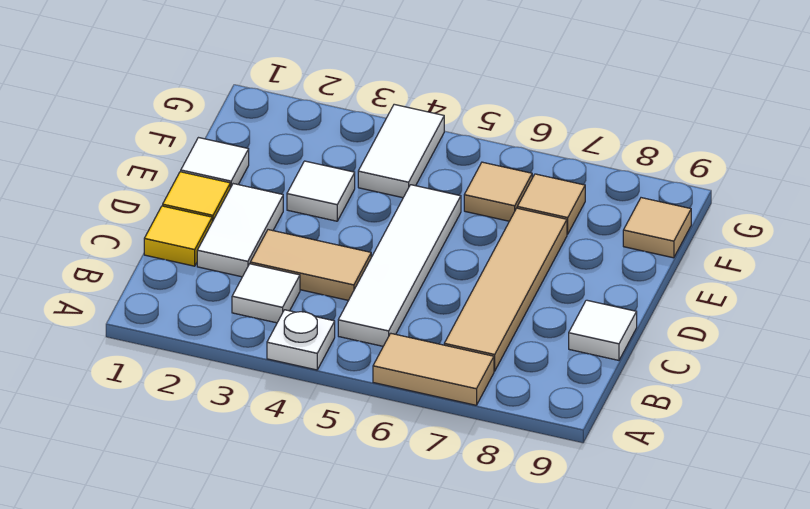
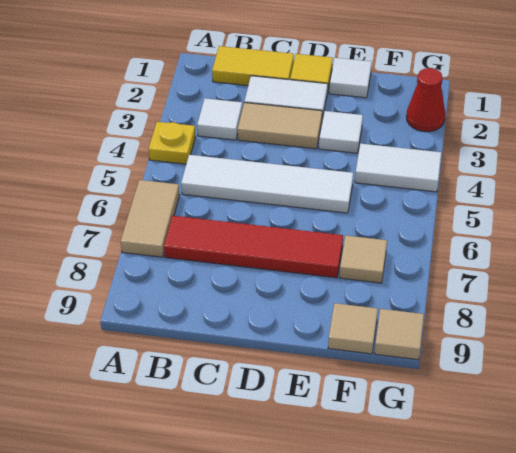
white plate A4 level 1 -> yellow plate A4 level 1
tan tile B7:E7 level 1 -> red tile B7:E7 level 1
yellow tile C1 level 1 -> yellow tile B1:C1 level 1
tan tile C3:C4 level 1 -> tan tile C3:D3 level 1
white tile C9 level 1 -> none
tan tile F6 level 1 -> tan tile G9 level 1
none -> red cone G2 level 1

